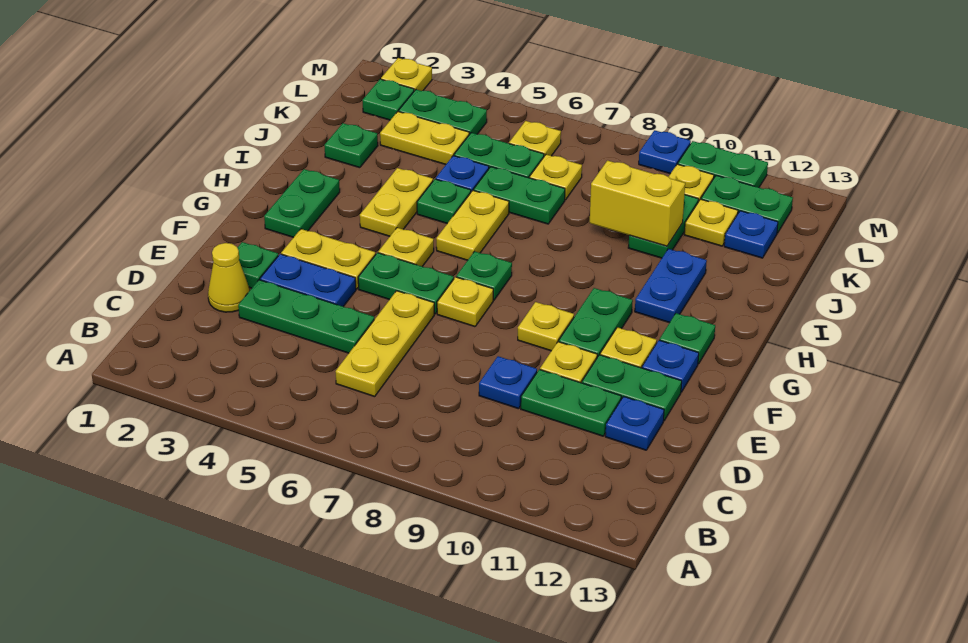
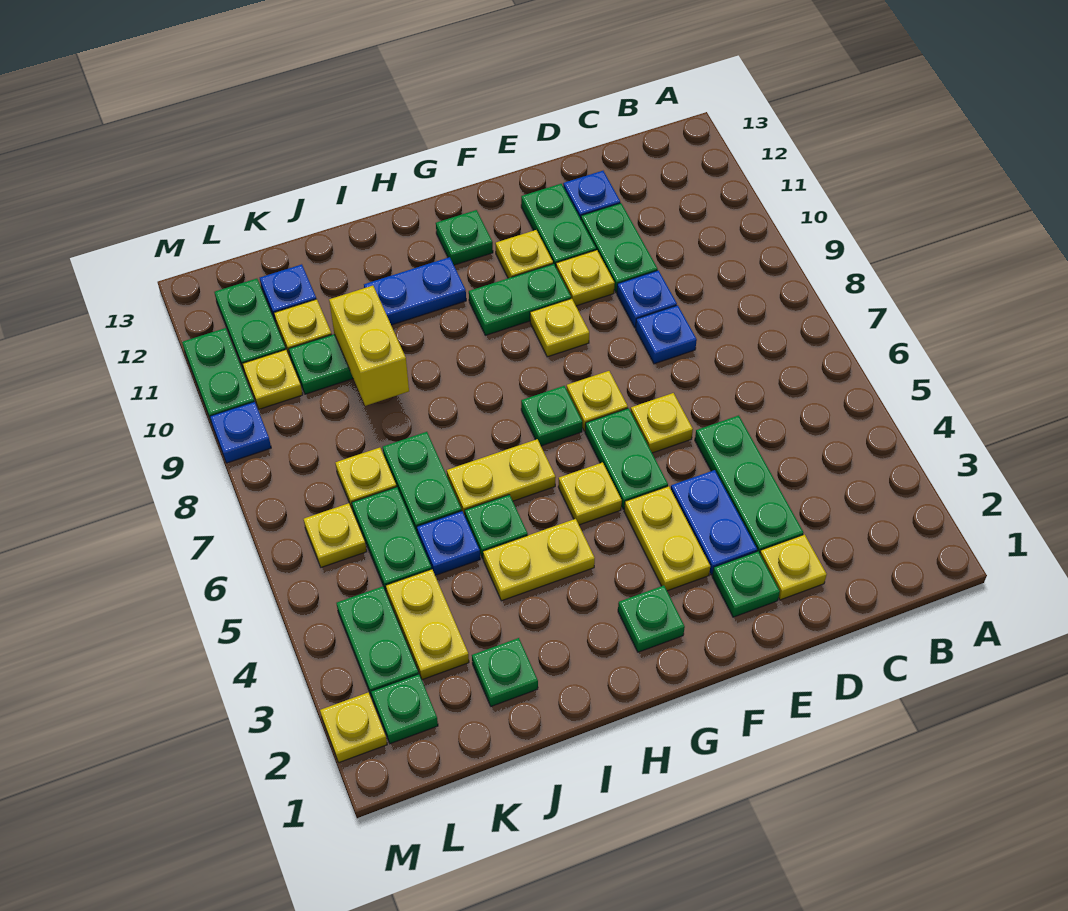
yellow plate C6:E6 level 1 -> yellow plate E6 level 1
yellow cone D2 level 1 -> yellow plate D2 level 1
blue plate F12 level 1 -> blue plate D8 level 1
green plate G2:H2 level 1 -> green plate G2 level 1

